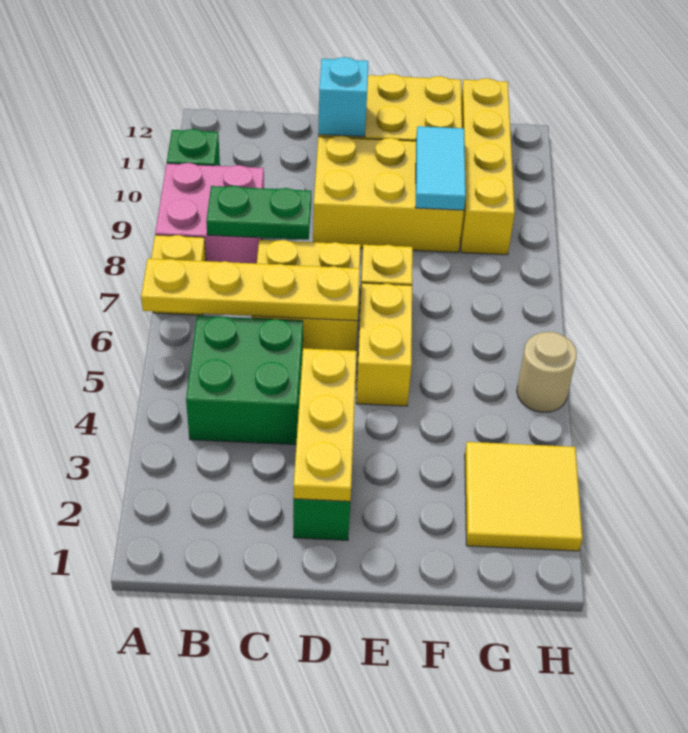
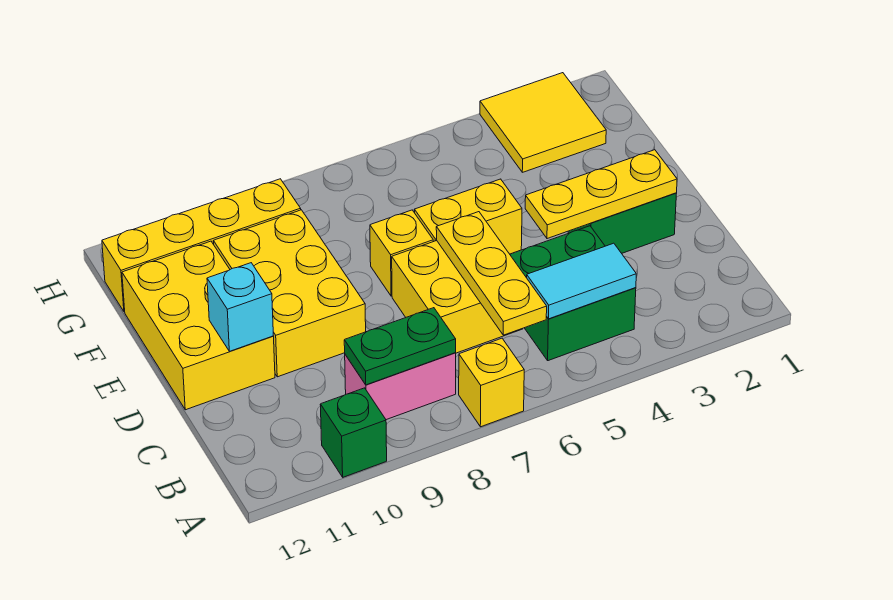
yellow plate A6:D6 level 2 -> yellow plate B6:D6 level 2
pink brick A8:B9 level 1 -> pink brick B8:B9 level 1
green plate B8:C8 level 2 -> green plate B8:B9 level 2
cyan tile F9:F10 level 2 -> cyan tile B4:B5 level 2
tan round brick H5 level 1 -> none

